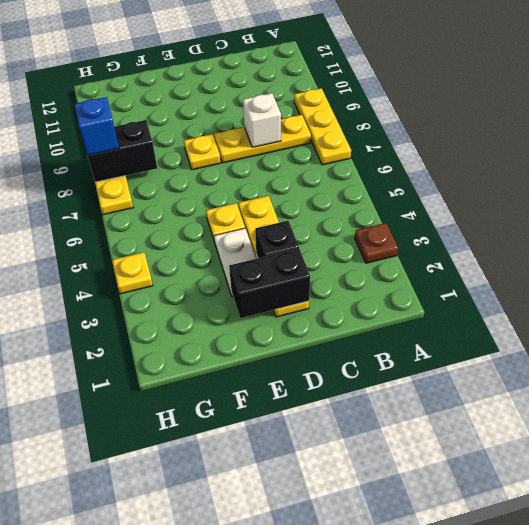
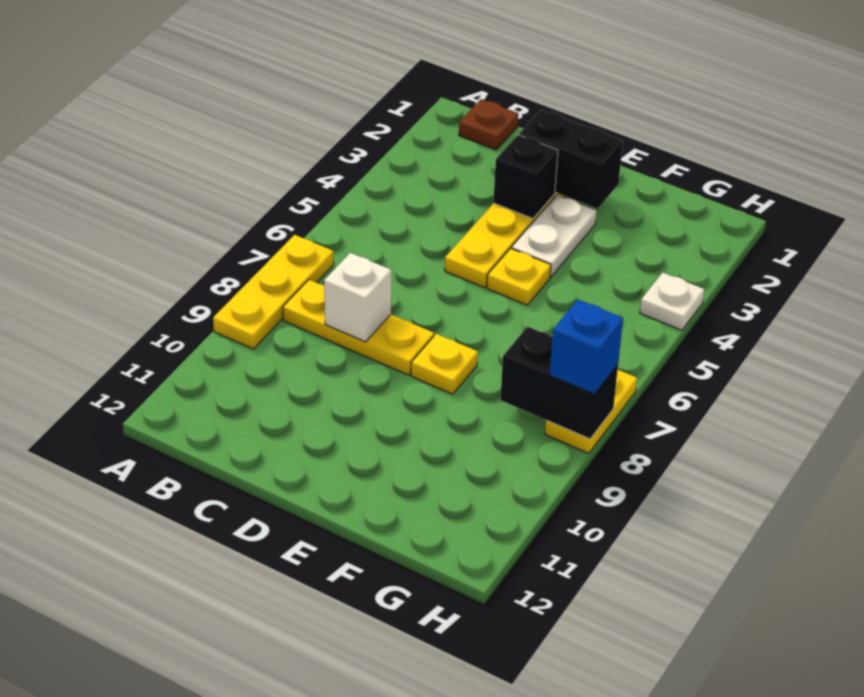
brown plate A3 level 1 -> brown plate B1 level 1
yellow plate H4 level 1 -> white plate H4 level 1

